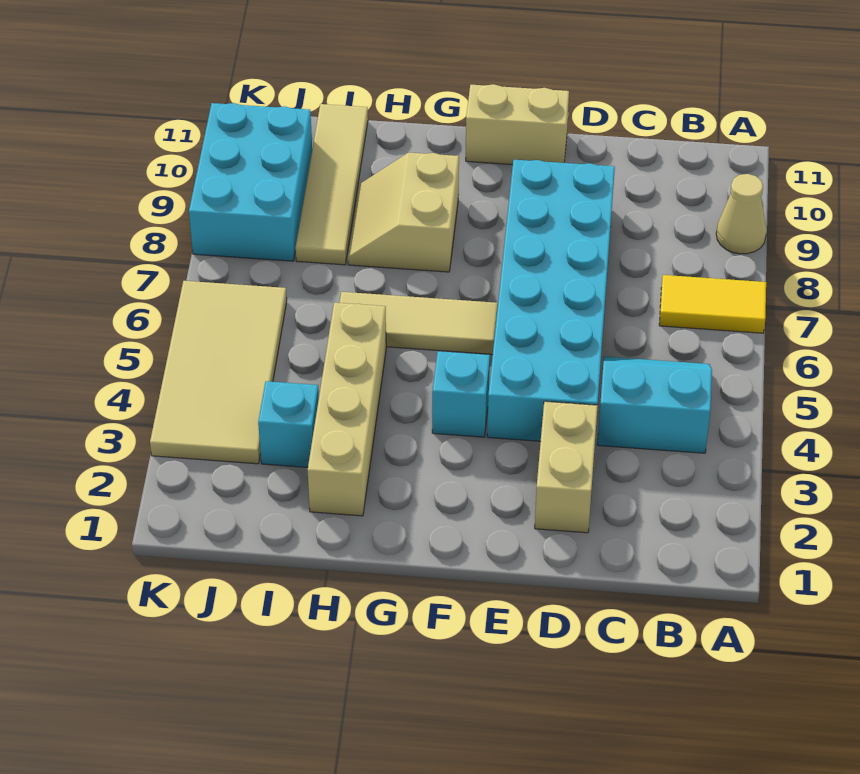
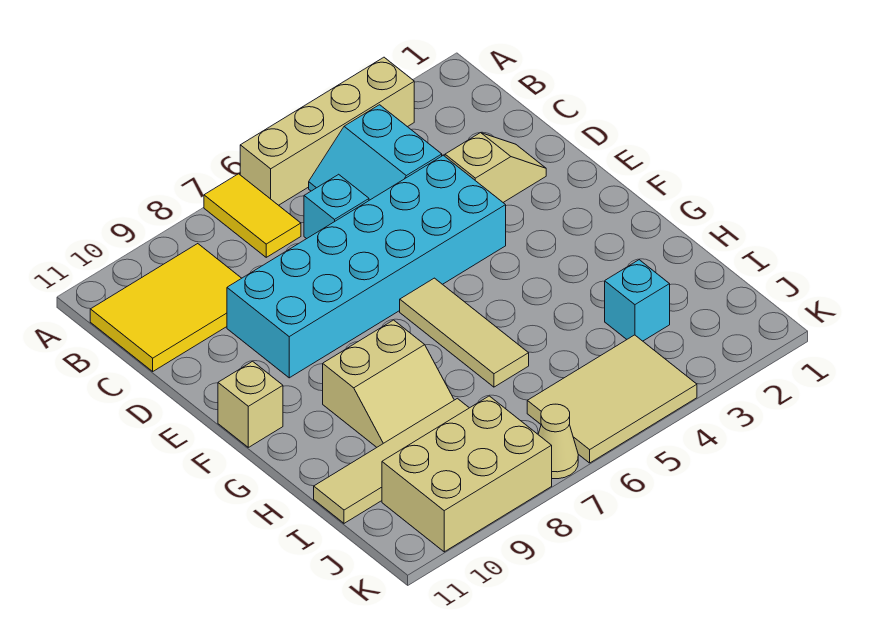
tan cone A9 level 1 -> tan cone K7 level 1
none -> yellow tile B9:C11 level 1
tan brick D2:D3 level 1 -> tan slope D2:D3 level 1 top 3
tan brick E11:F11 level 1 -> tan brick F11 level 1
cyan brick F4 level 1 -> cyan brick C6 level 1
tan brick H2:H5 level 1 -> tan brick A3:A6 level 1
tan tile J3:K6 level 1 -> tan tile J4:K6 level 1
cyan brick J8:K10 level 1 -> tan brick J8:K10 level 1

